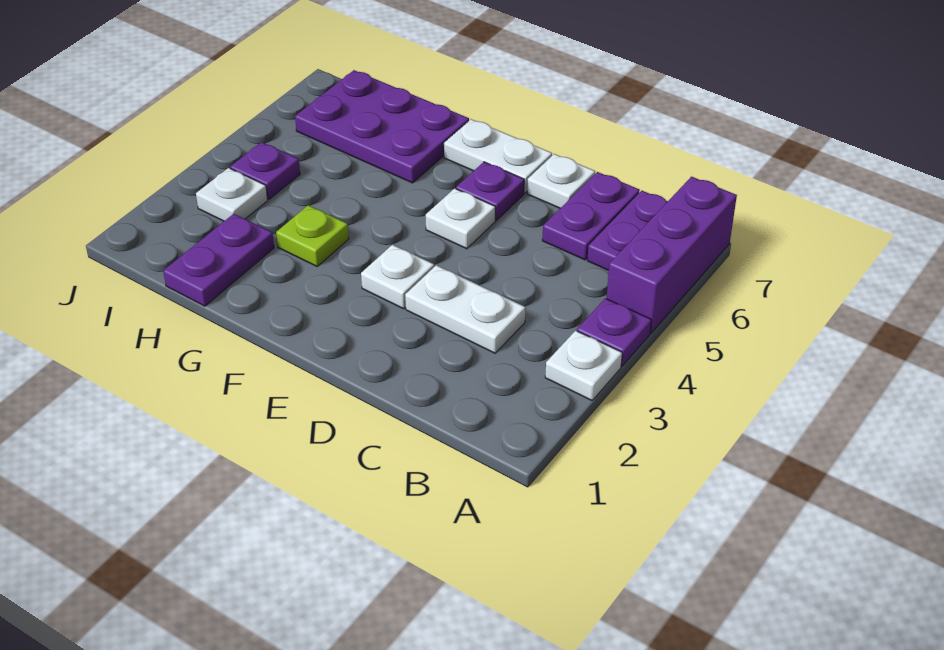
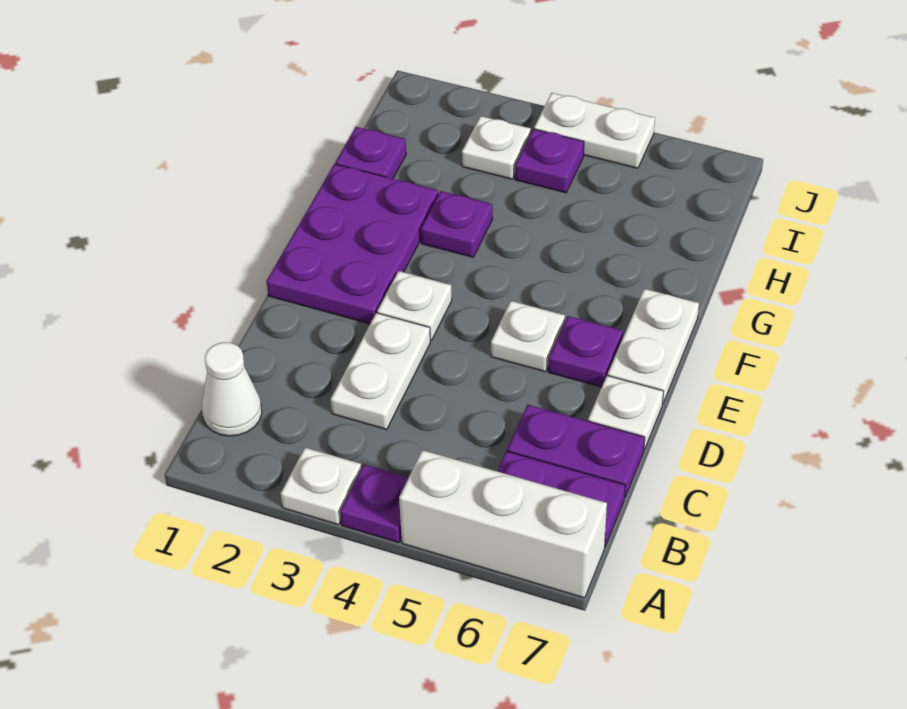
purple brick A5:A7 level 1 -> white brick A5:A7 level 1
none -> white cone B1 level 1
lime plate G3 level 1 -> purple plate G3 level 1
purple plate G6:I7 level 1 -> purple plate E1:G2 level 1
purple plate H1:H2 level 1 -> purple plate H1 level 1
none -> white plate J4:J5 level 1

